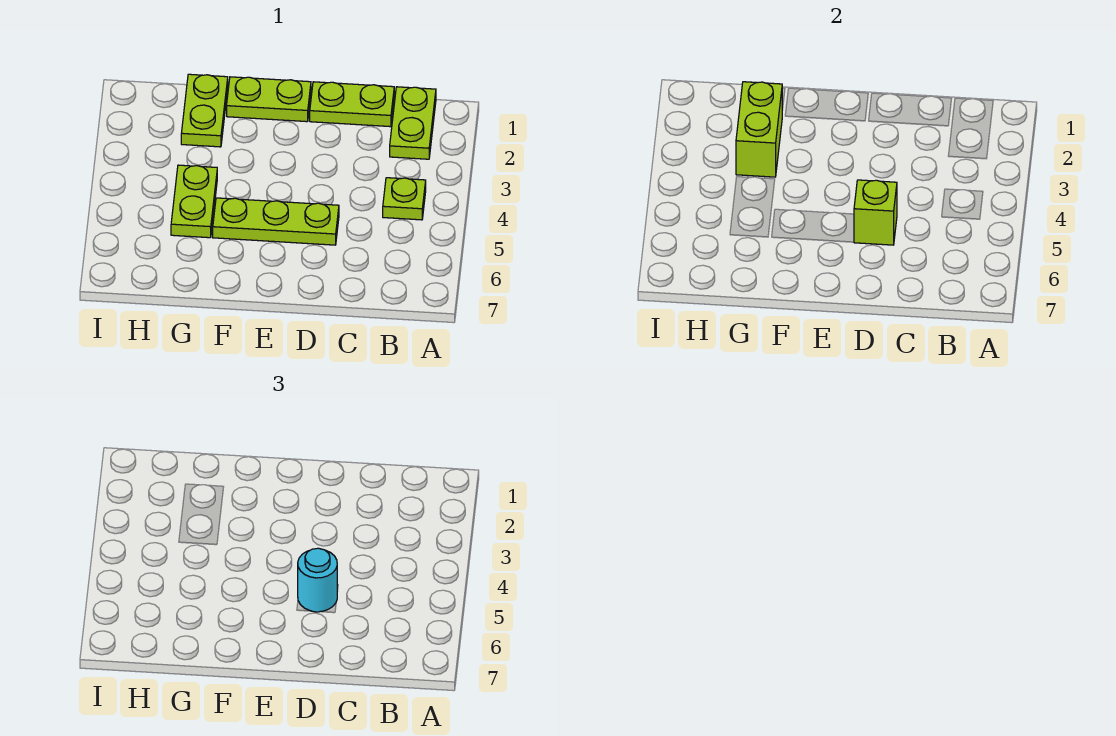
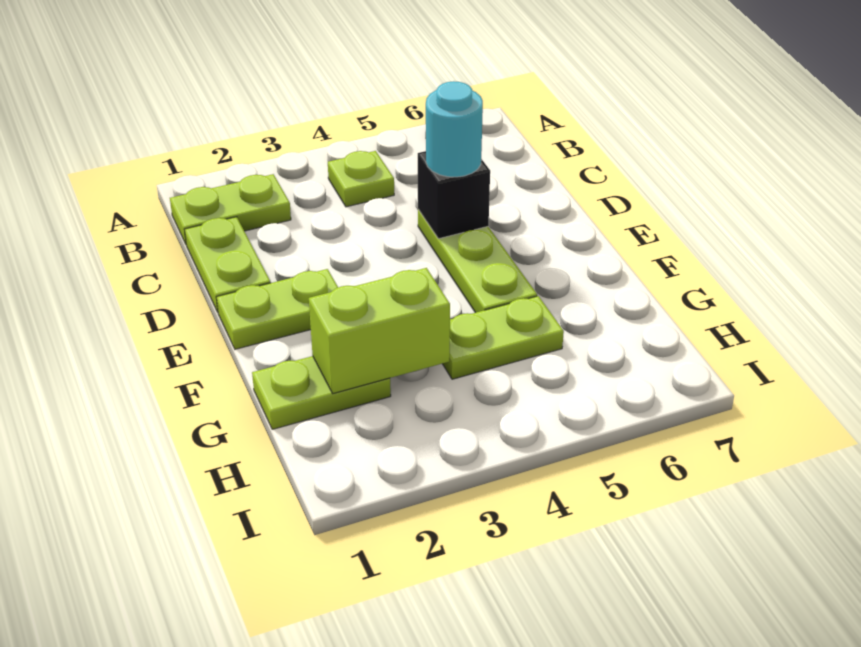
lime brick D5 level 2 -> black brick D5 level 2
lime plate E1:F1 level 1 -> lime plate E1:E2 level 1

